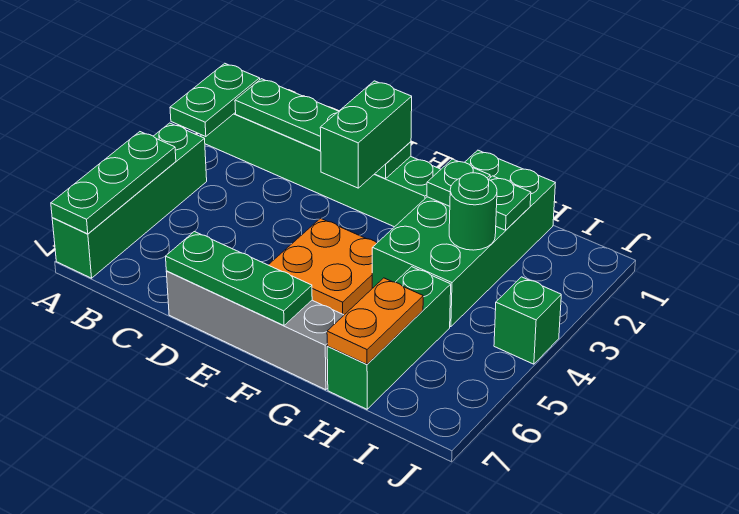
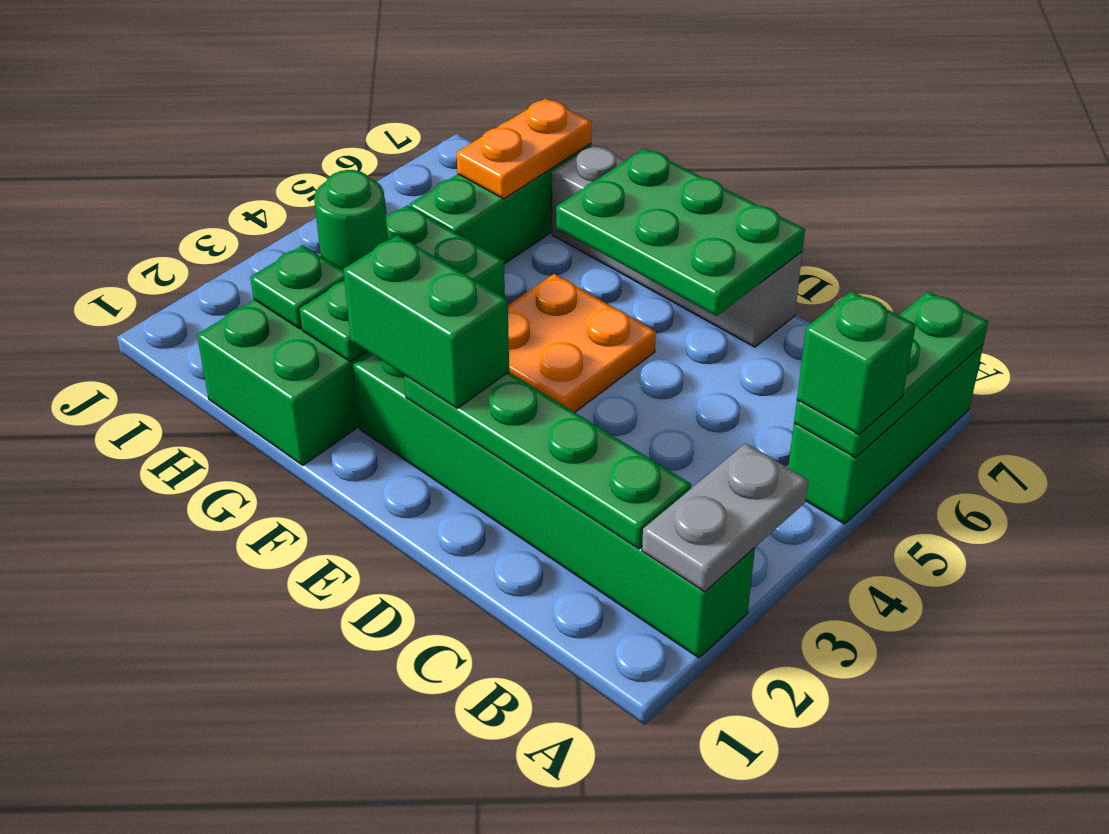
green plate A2:A3 level 2 -> grey plate A2:A3 level 2
green brick A4:A7 level 1 -> green brick A5:A7 level 1
green plate D7:F7 level 2 -> green plate D6:F7 level 2
green brick E2:E3 level 3 -> green brick E2:F2 level 3
green brick J4 level 1 -> green brick A5 level 3

